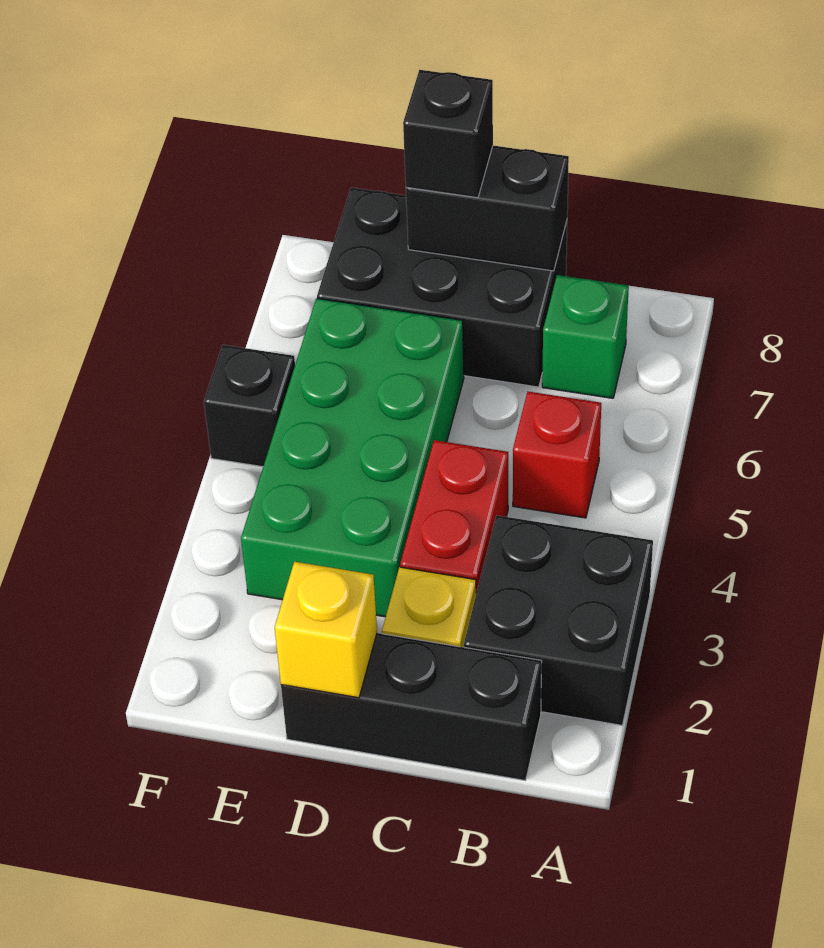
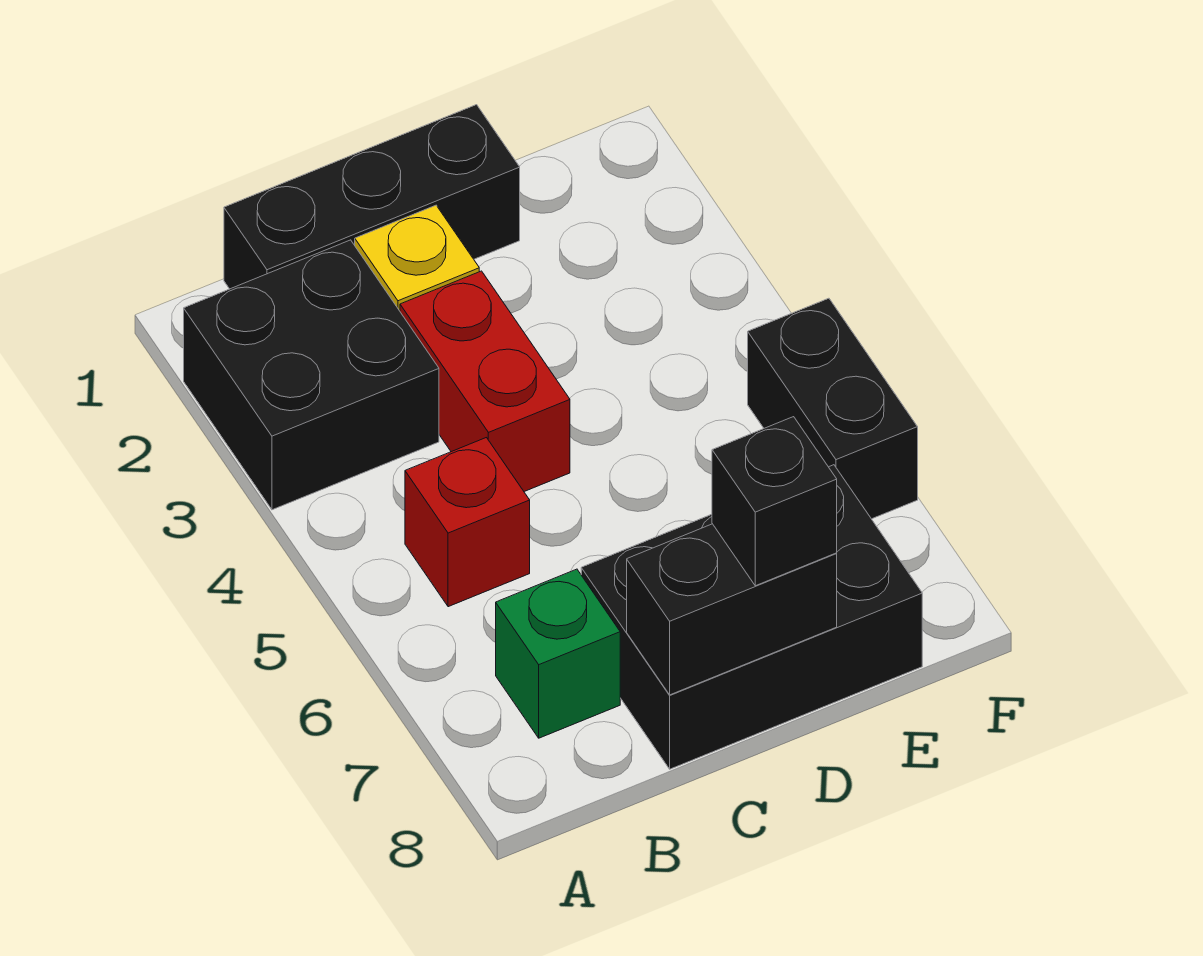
yellow brick D1 level 2 -> none
green brick D3:E6 level 1 -> none
black brick F5 level 1 -> black brick F5:F6 level 1

